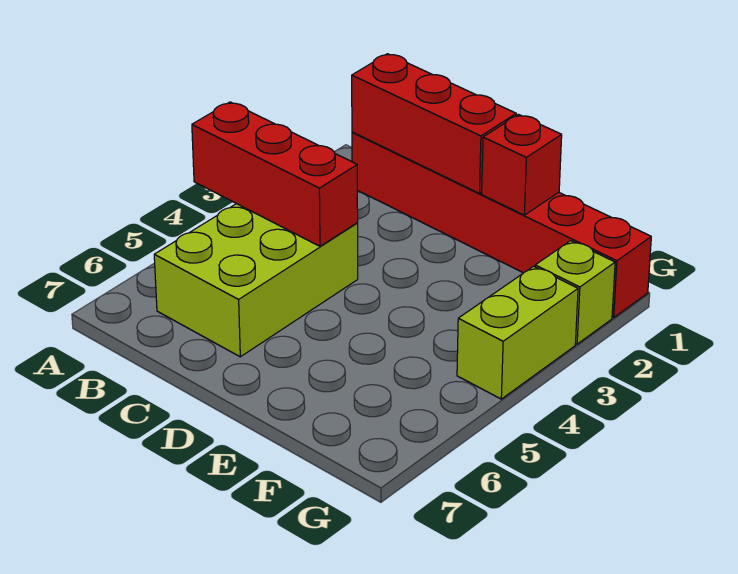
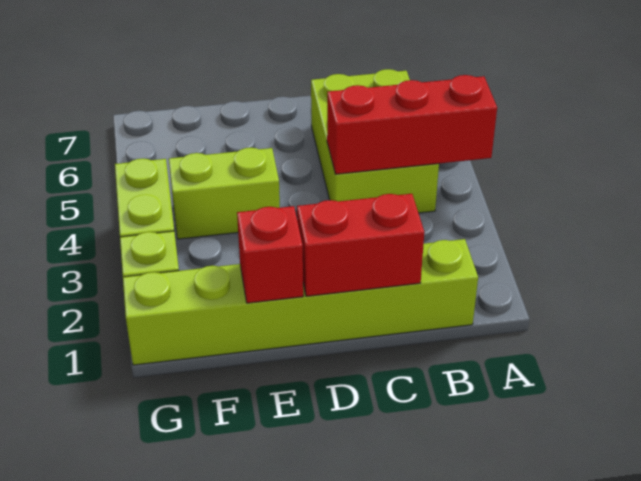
red brick B1:G1 level 1 -> lime brick B1:G1 level 1
red brick B1:D1 level 2 -> red brick C1:D1 level 2
none -> lime brick E4:F4 level 1

